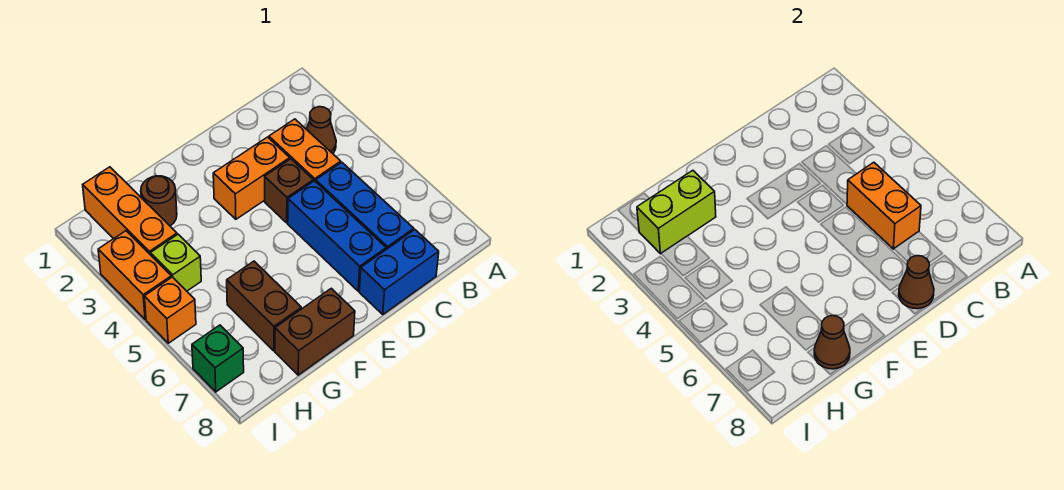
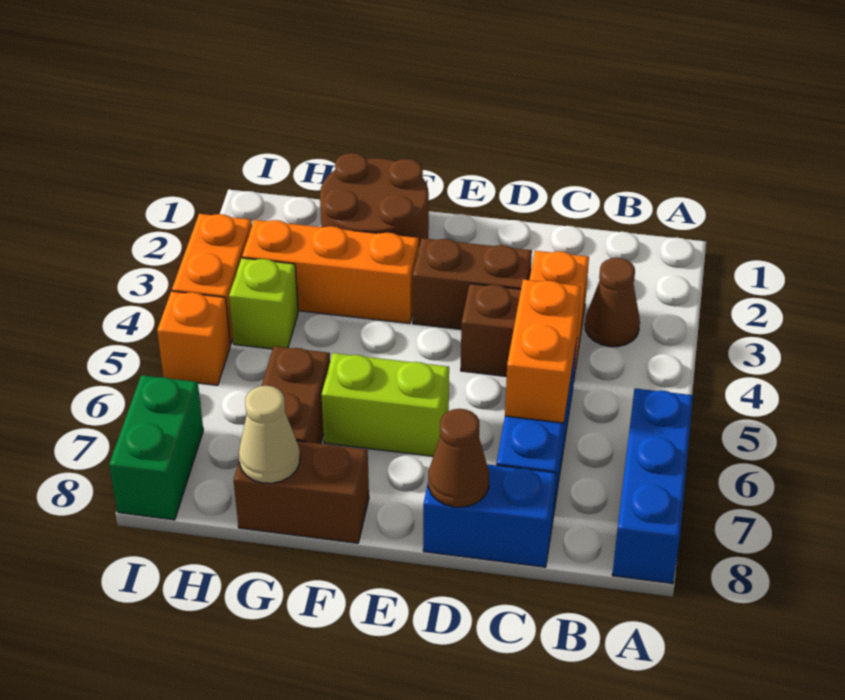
orange brick D3:E3 level 1 -> brown brick D3:E3 level 1
blue brick D5:D7 level 1 -> blue brick A6:A8 level 1
brown round brick G2 level 1 -> brown round brick F1:G2 level 1
lime brick G2:H2 level 2 -> lime brick E6:F6 level 1
brown cone G8 level 2 -> tan cone G8 level 2
orange brick H1:H3 level 1 -> orange brick F3:H3 level 1
green brick I7 level 1 -> green brick I7:I8 level 1

